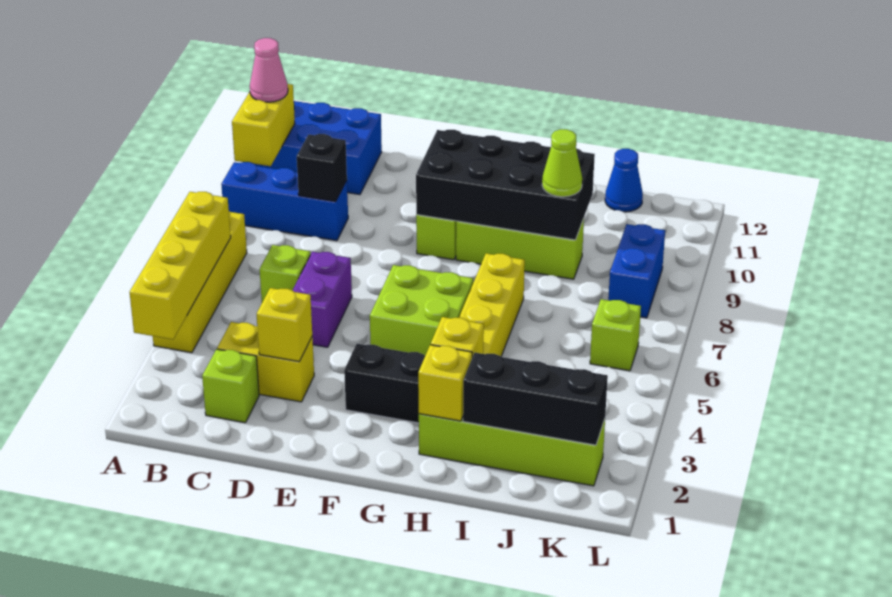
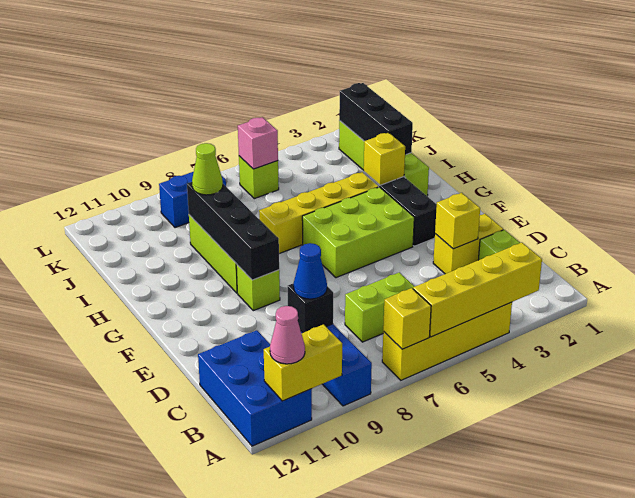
yellow brick C3:D3 level 1 -> yellow brick D2:D3 level 1
lime brick C6 level 1 -> lime brick C6:C7 level 1
purple brick D5:D6 level 1 -> none
lime brick F5:G6 level 1 -> lime brick F4:G6 level 1
black brick F9:I10 level 2 -> black brick F9:I9 level 2
yellow brick H2 level 2 -> yellow brick A7 level 2
blue cone J12 level 1 -> blue cone C9 level 3
none -> pink brick K6 level 2

